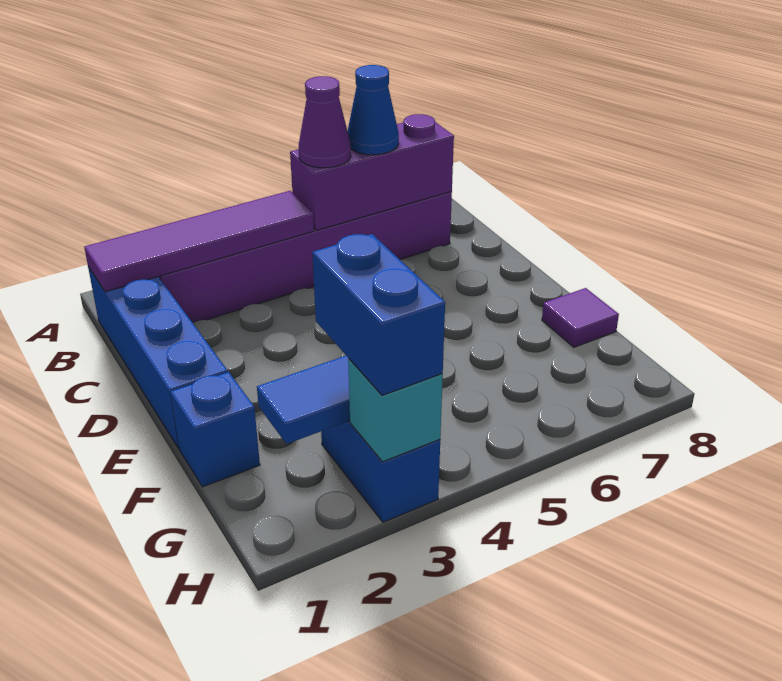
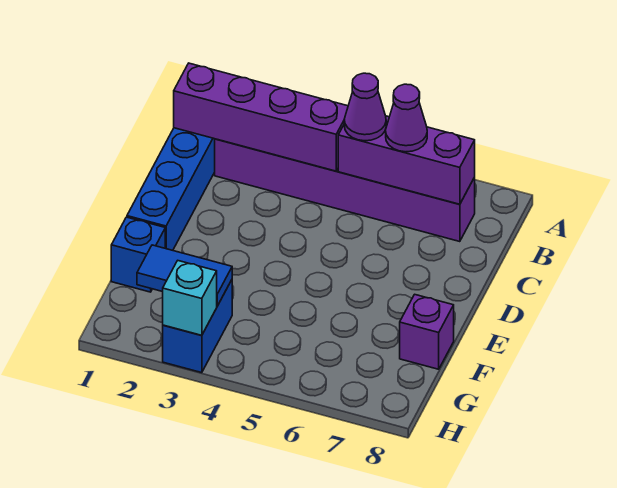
purple tile B1:B4 level 2 -> purple brick B1:B4 level 2
blue cone B6 level 3 -> purple cone B6 level 3
purple tile F8 level 1 -> purple brick F8 level 1
blue brick G3:H3 level 3 -> none

